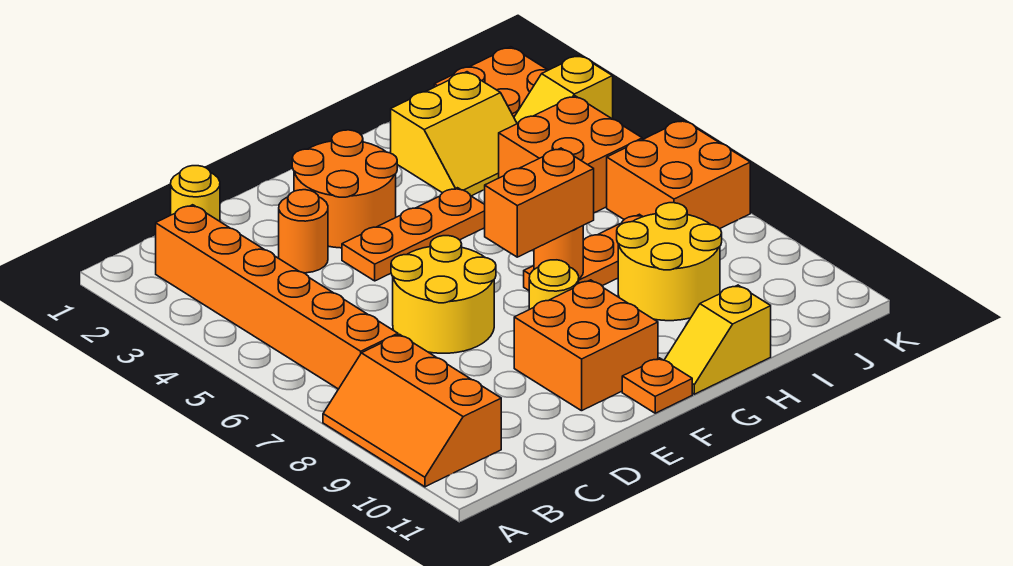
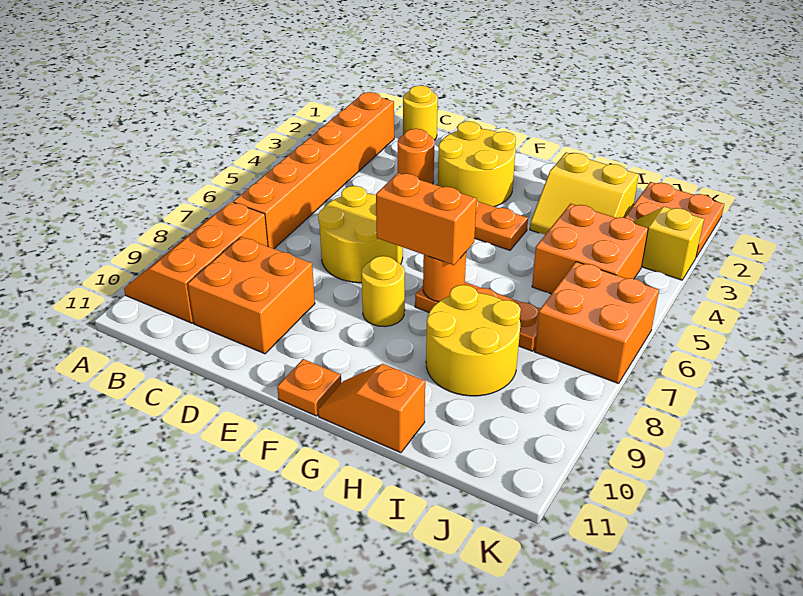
orange round brick E2:F3 level 1 -> yellow round brick E2:F3 level 1
orange brick E9:F10 level 1 -> orange brick C9:D10 level 1
yellow slope G11:H11 level 1 top H -> orange slope G11:H11 level 1 top H

